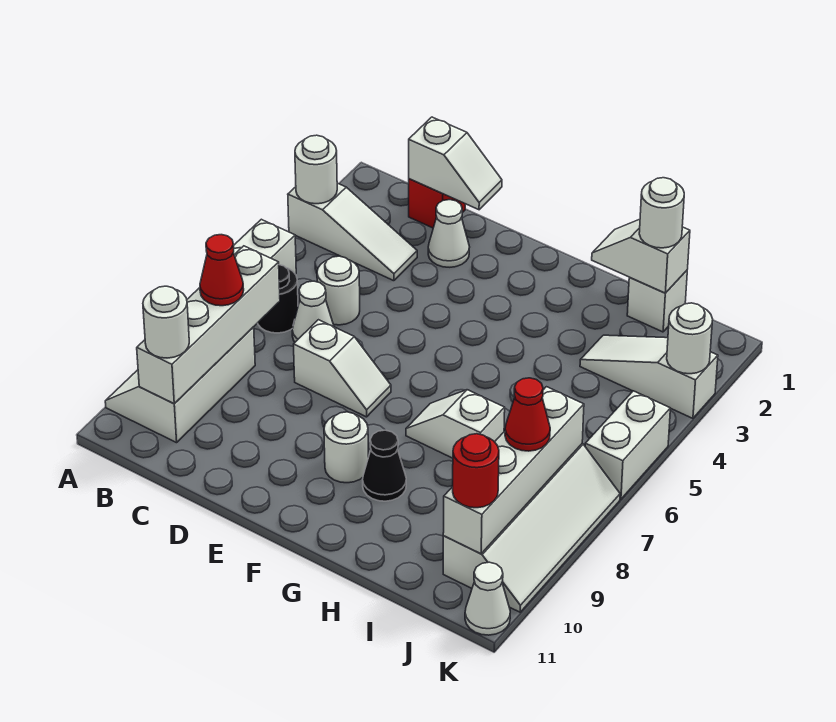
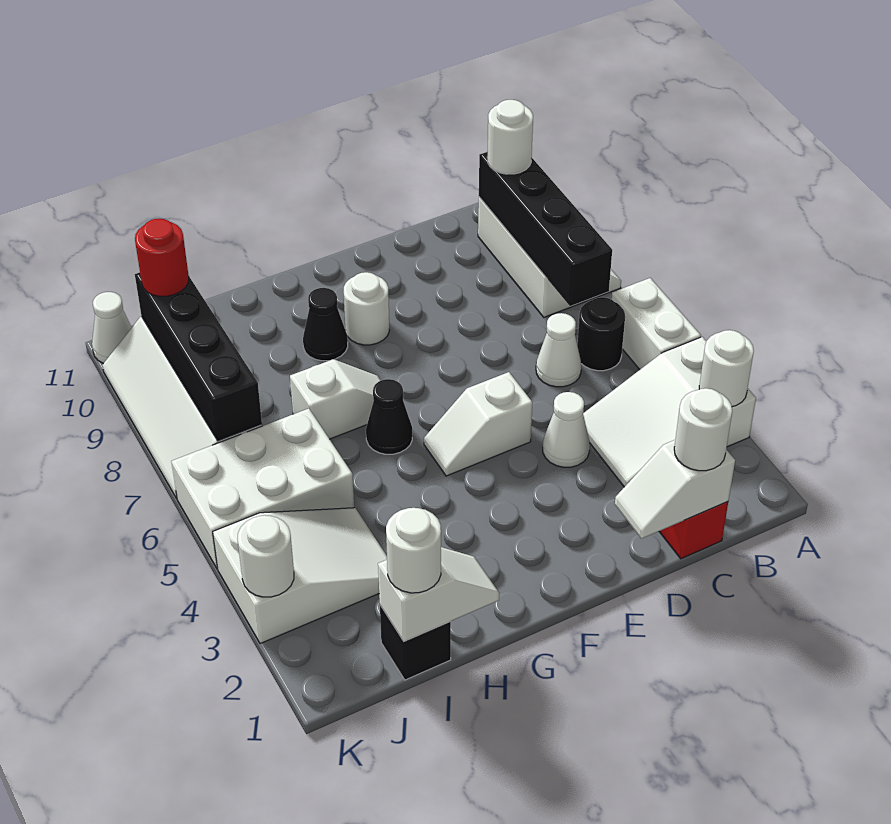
white slope A3:C3 level 1 top A -> white slope A3:C4 level 1 top A
white brick B7:B10 level 2 -> black brick B7:B10 level 2
red cone B8 level 3 -> none
white round brick C5 level 1 -> white round brick C1 level 3
white cone D2 level 1 -> white cone D4 level 1
white slope D7:E7 level 1 top D -> white slope E5:F5 level 1 top E
none -> black cone G6 level 1
white brick I1 level 1 -> black brick I1 level 1
white slope I3:K3 level 1 top K -> white slope I3:K4 level 1 top K
white brick J7:J10 level 2 -> black brick J7:J10 level 2
red cone J8 level 3 -> none
white brick K5:K6 level 1 -> white brick I5:K6 level 1

